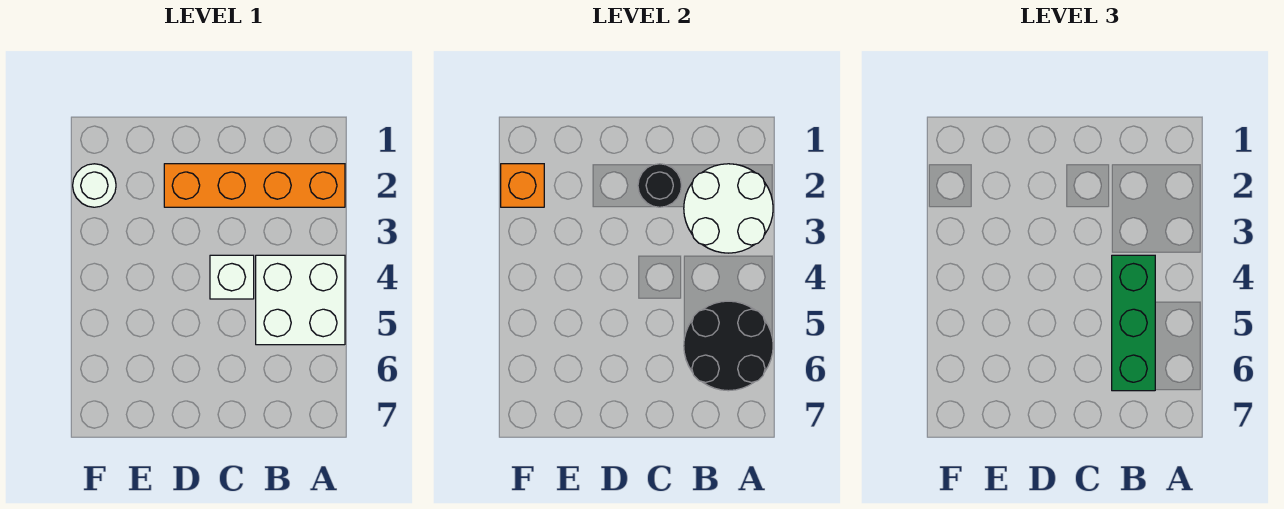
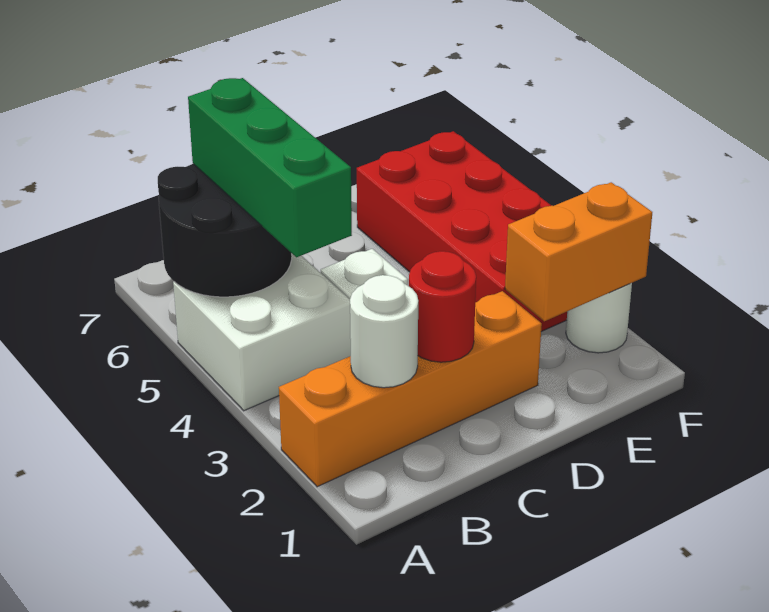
white round brick A2:B3 level 2 -> white round brick B2 level 2
black round brick C2 level 2 -> red round brick C2 level 2
none -> red brick E3:F6 level 1
orange brick F2 level 2 -> orange brick E2:F2 level 2

